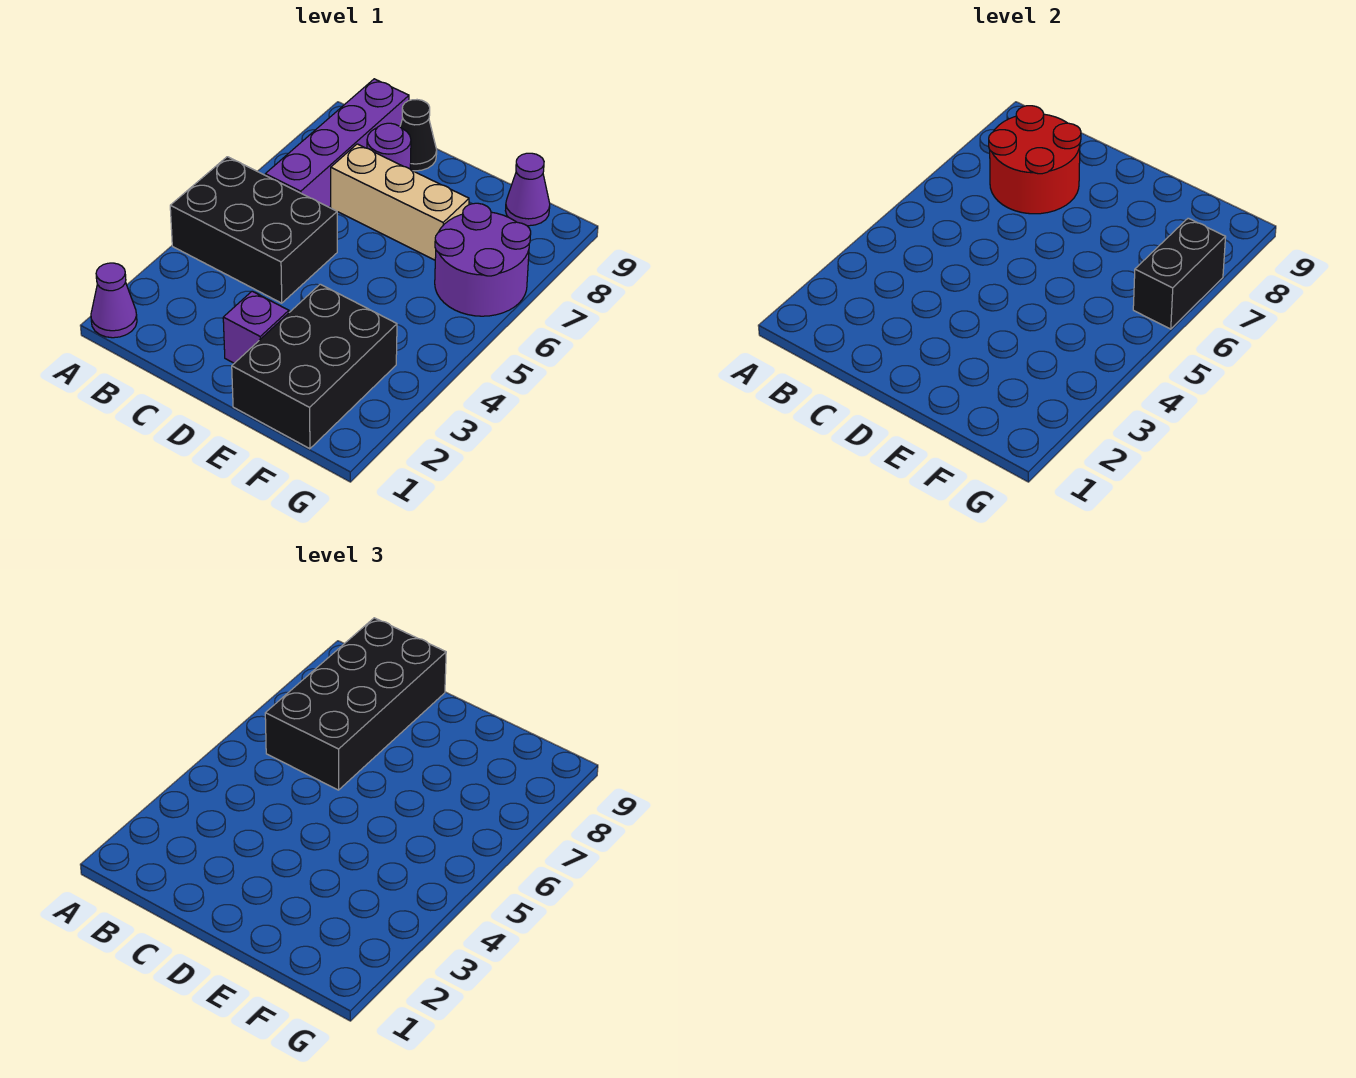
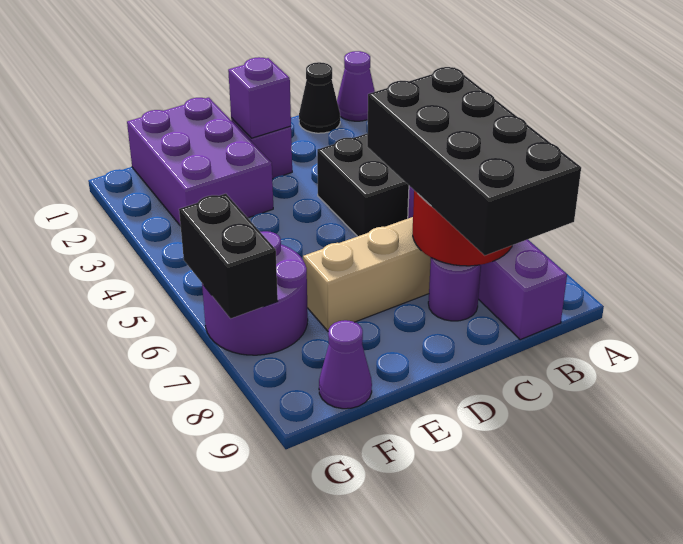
black cone C9 level 1 -> black cone B1 level 1
none -> purple brick D2 level 2
black brick E1:F3 level 1 -> purple brick E1:F3 level 1

